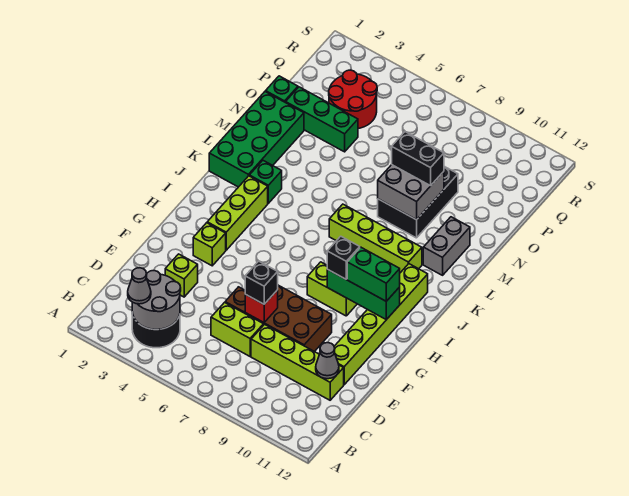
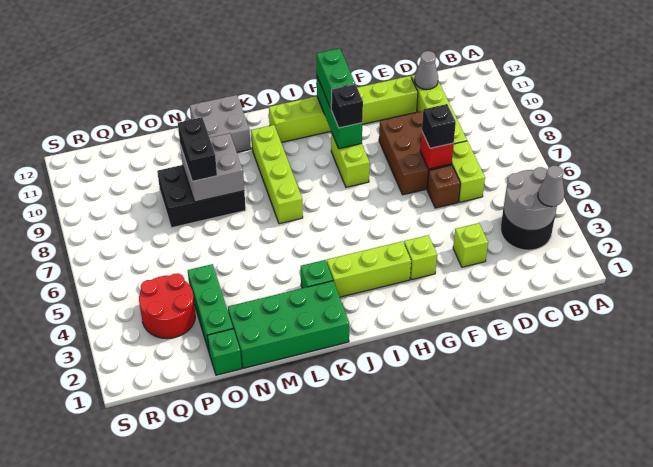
grey brick L11:M11 level 1 -> grey brick L11:M12 level 1

